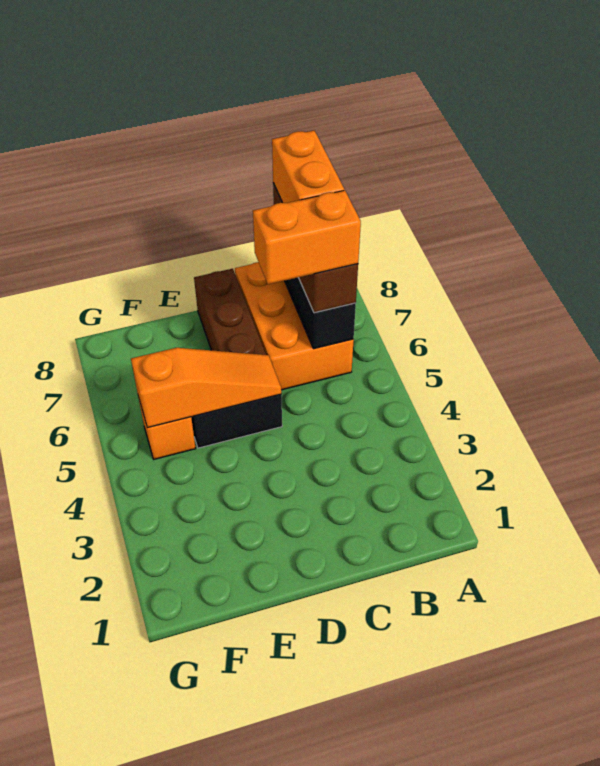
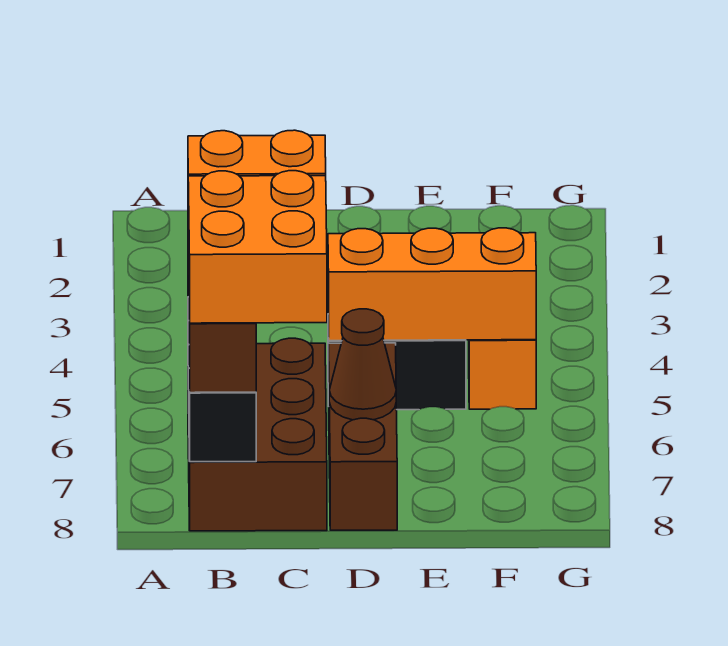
orange brick B6:C8 level 1 -> brown brick B6:C8 level 1
orange brick B7:B8 level 4 -> orange brick B7:C8 level 4
orange slope D5:F5 level 2 top F -> orange brick D5:F5 level 2
none -> brown cone D7 level 2

